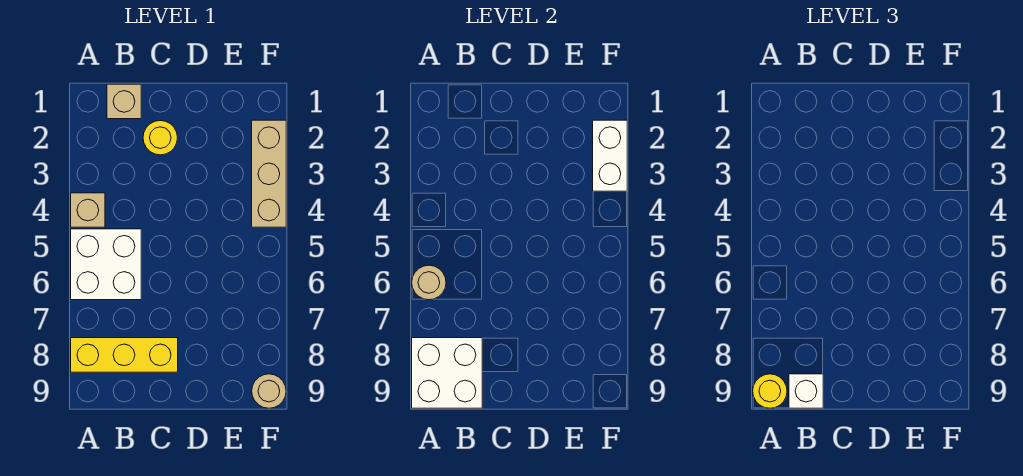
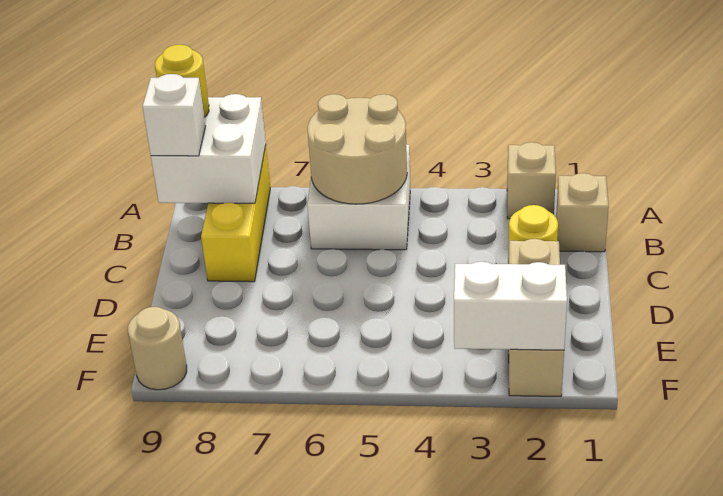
tan brick A4 level 1 -> tan brick A2 level 1
tan round brick A6 level 2 -> tan round brick A5:B6 level 2
tan brick F2:F4 level 1 -> tan brick D2:F2 level 1

